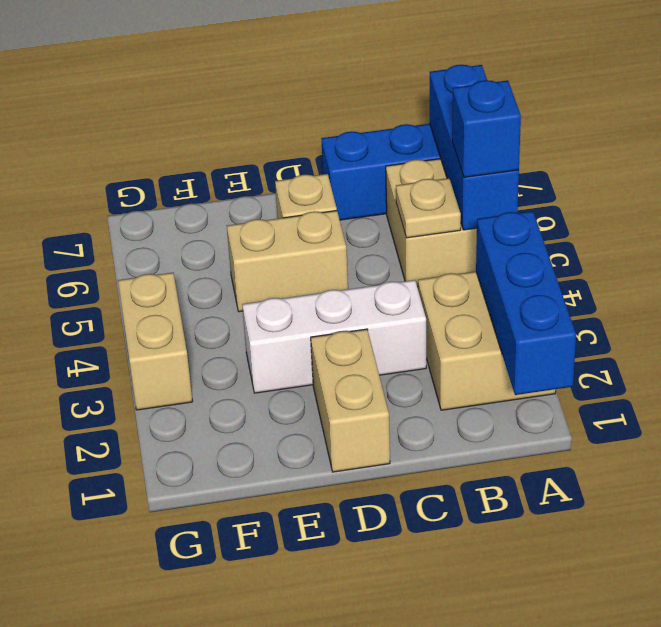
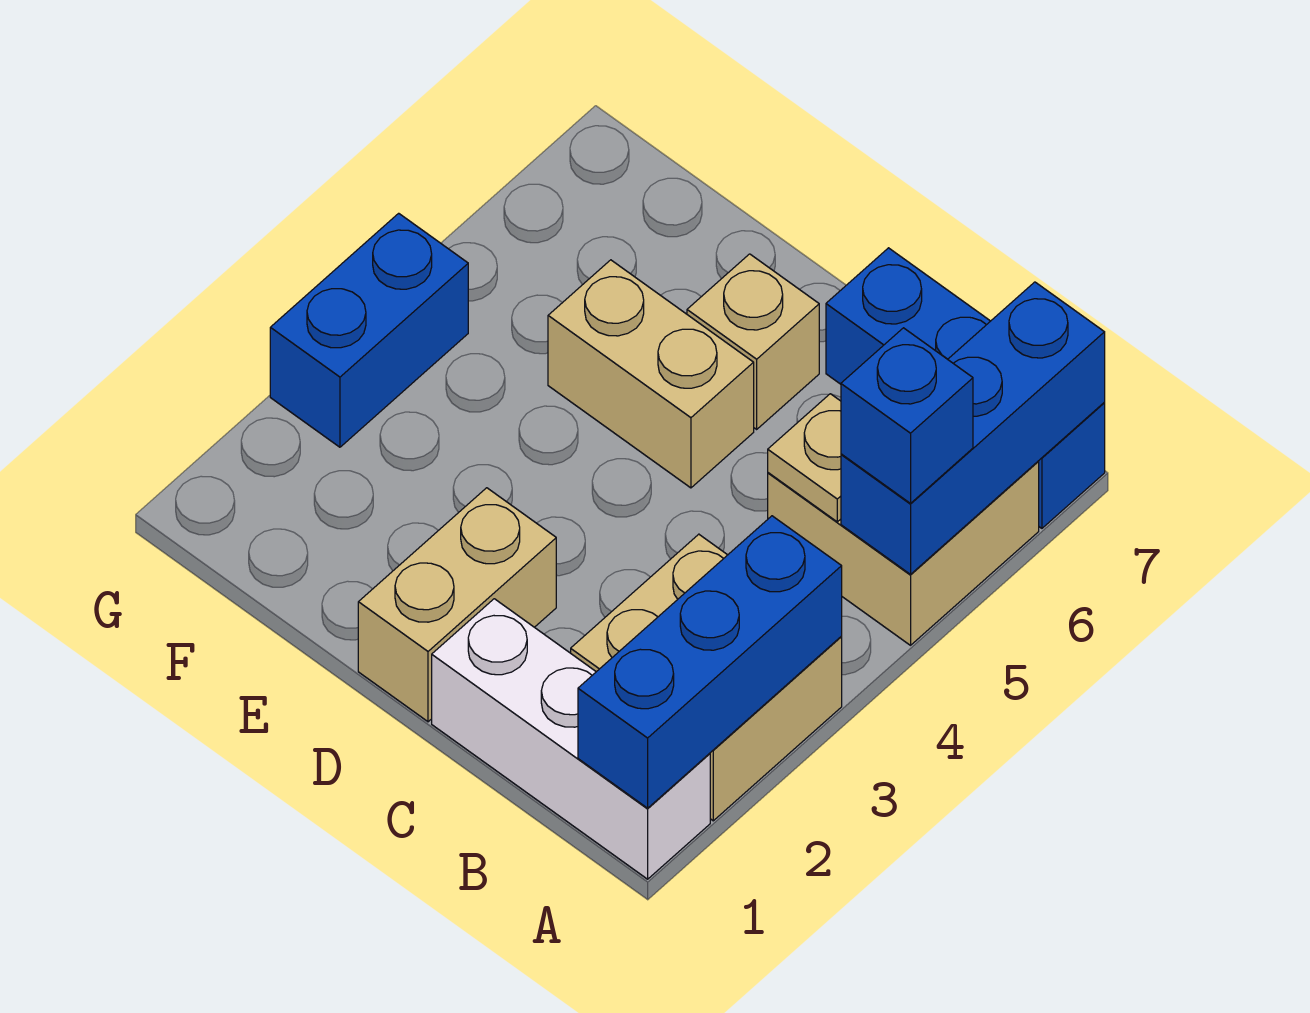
white brick C3:E3 level 1 -> white brick A1:C1 level 1
tan brick G3:G4 level 1 -> blue brick G3:G4 level 1

